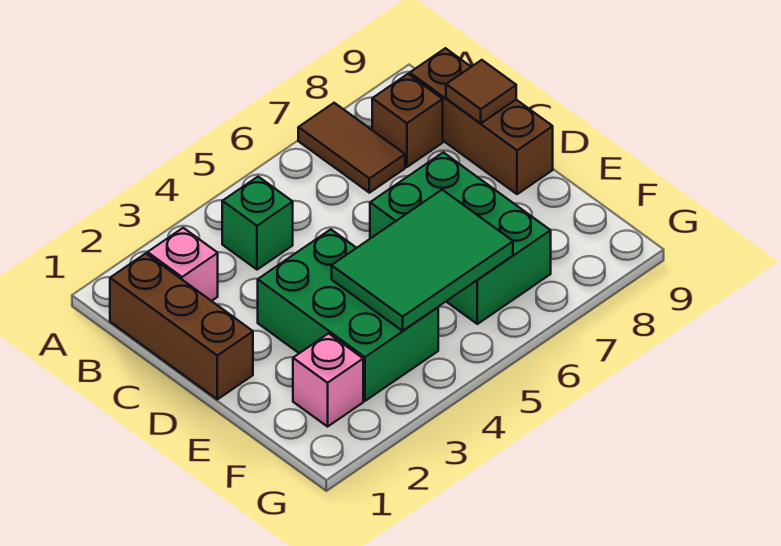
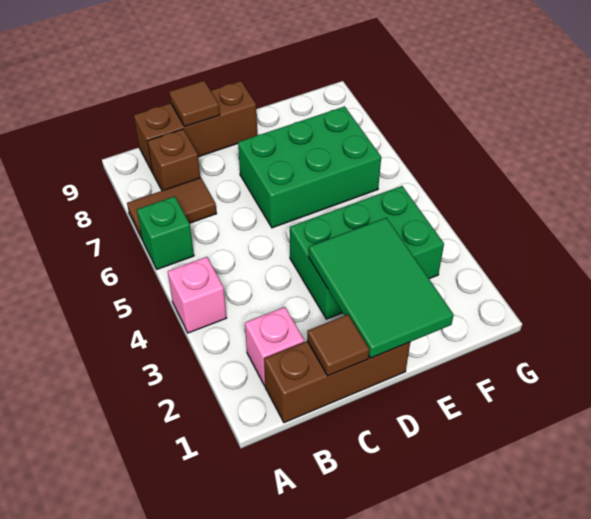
green brick B4 level 1 -> green brick A6 level 1
none -> brown tile C1 level 2
green tile E4:F6 level 2 -> green tile D1:E3 level 2
pink brick F2 level 1 -> pink brick A4 level 1

